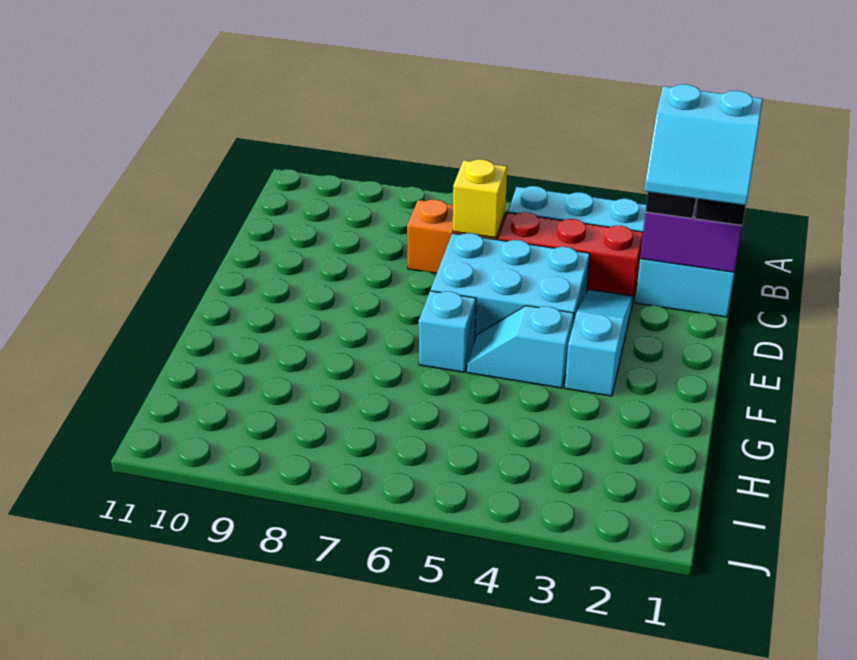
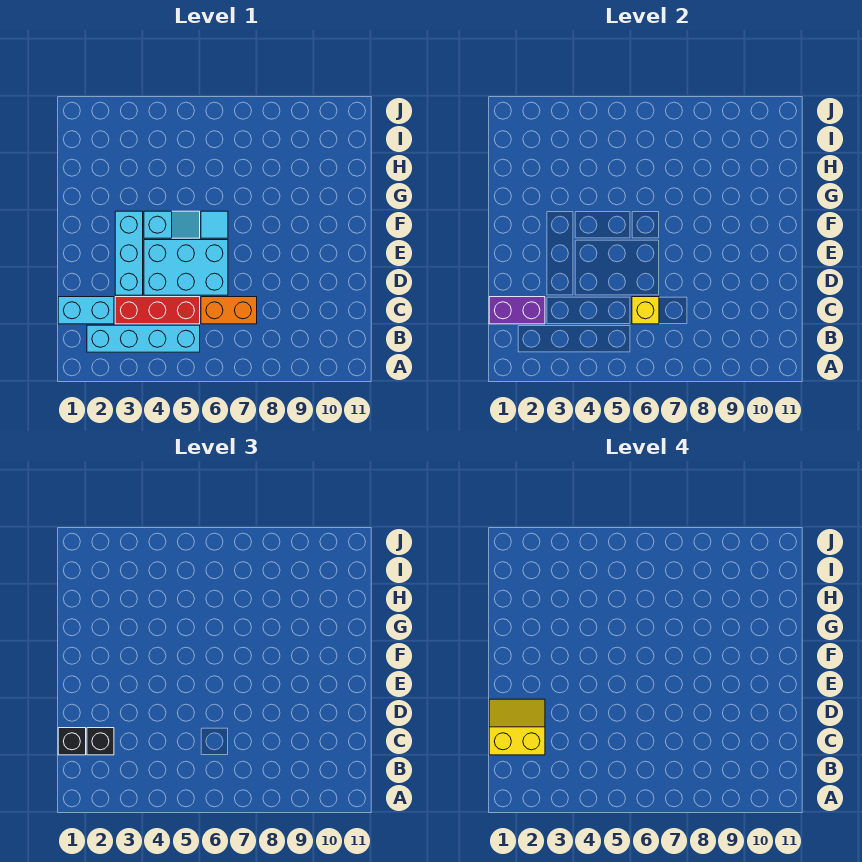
cyan slope C1:D2 level 4 top C -> yellow slope C1:D2 level 4 top C
cyan slope D3:F3 level 1 top F -> cyan brick D3:F3 level 1
cyan brick F6 level 1 -> cyan tile F6 level 1

